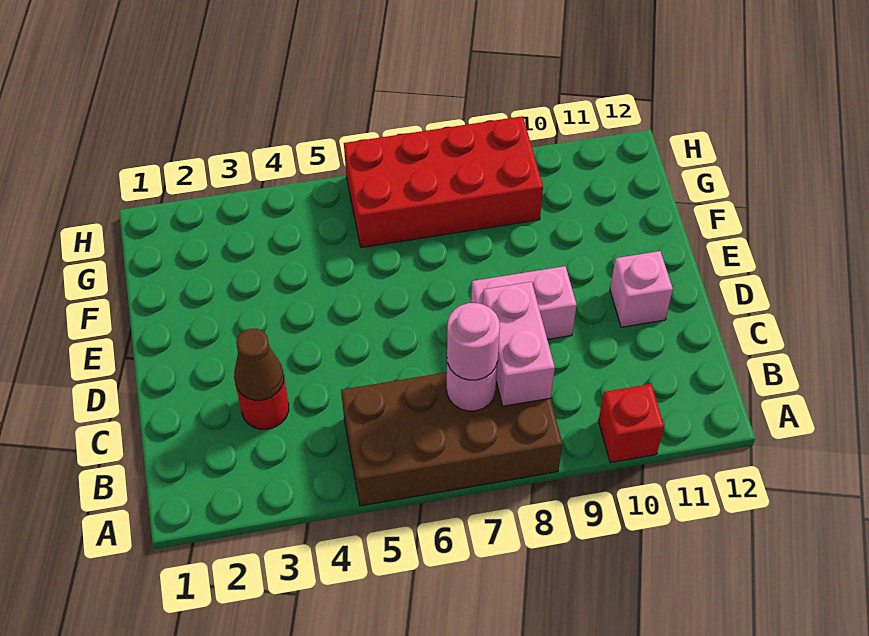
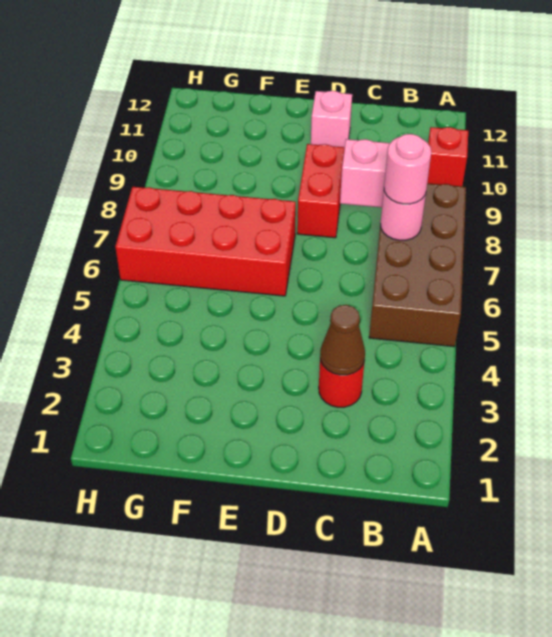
pink brick D8:D9 level 1 -> red brick D8:D9 level 1
red brick G6:H9 level 1 -> red brick E6:H7 level 1

